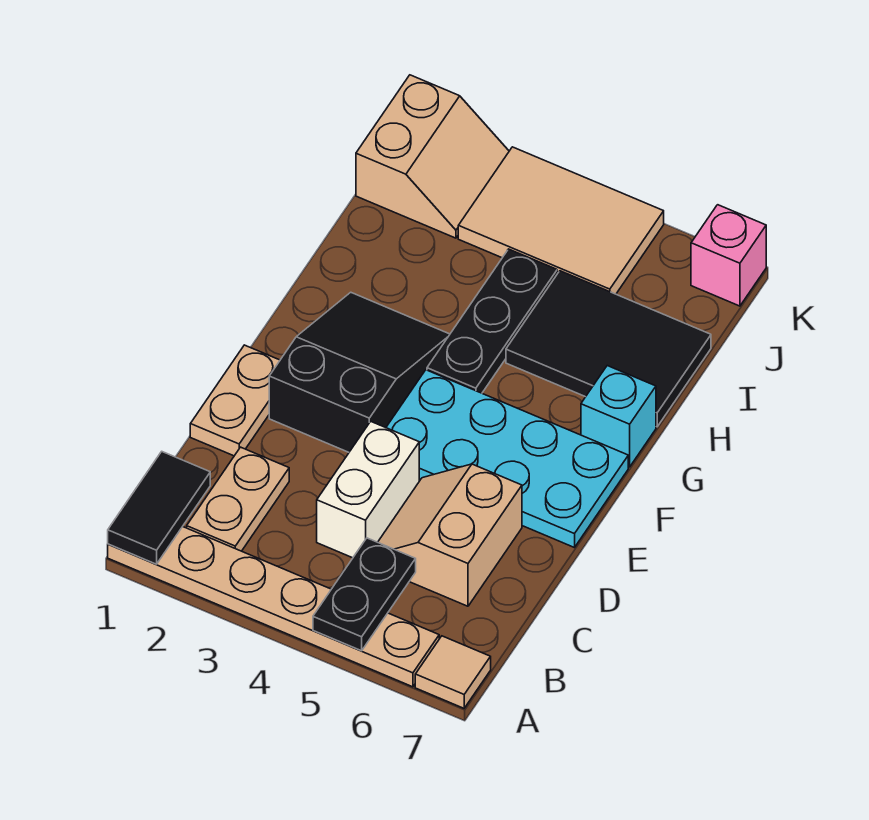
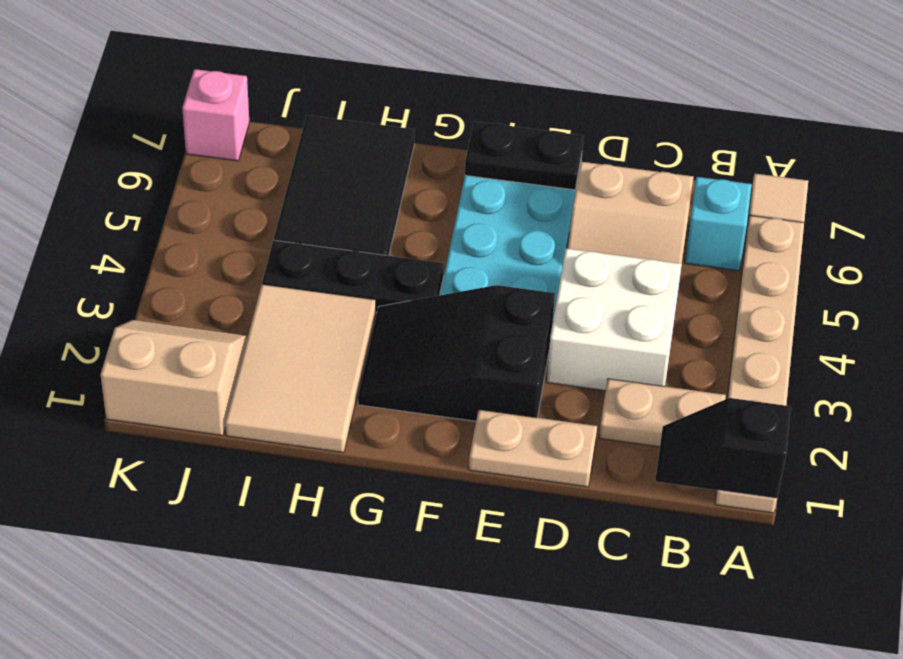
black tile A1:B1 level 2 -> black slope A1:B1 level 2 top A
black plate A5:B5 level 2 -> black plate E7:F7 level 2
white brick C4:D4 level 1 -> white brick C3:D4 level 1
cyan brick G7 level 1 -> cyan brick B6 level 1
tan tile J3:K5 level 1 -> tan tile H1:I3 level 1

